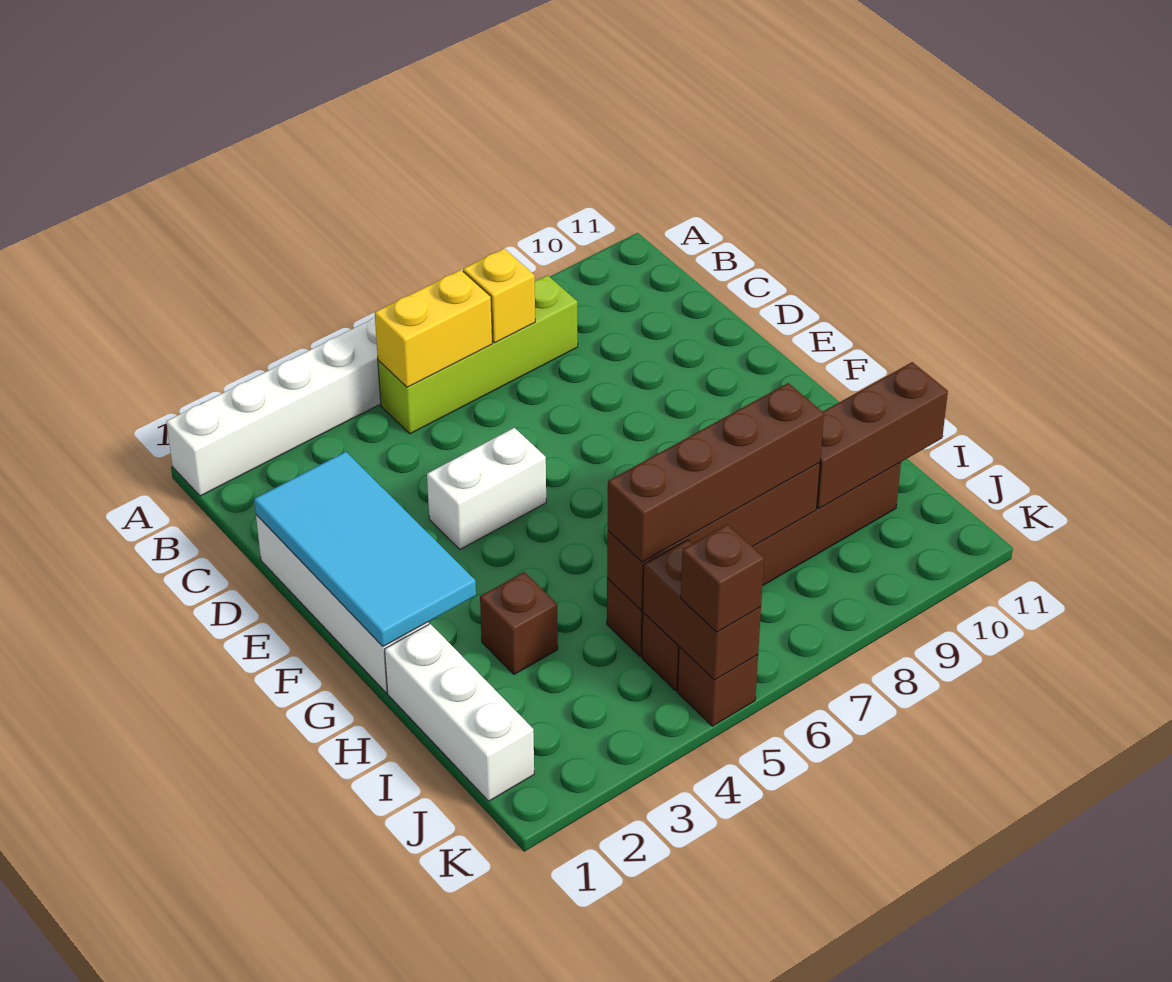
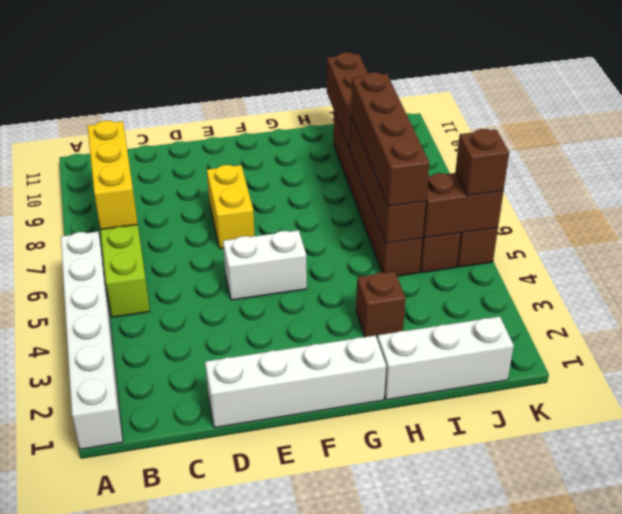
yellow brick B5:B6 level 2 -> yellow brick E7:E8 level 1
yellow brick B7 level 2 -> yellow brick B7:B9 level 2
cyan tile D1:G2 level 2 -> none
white brick E4:E5 level 1 -> white brick E5:F5 level 1

